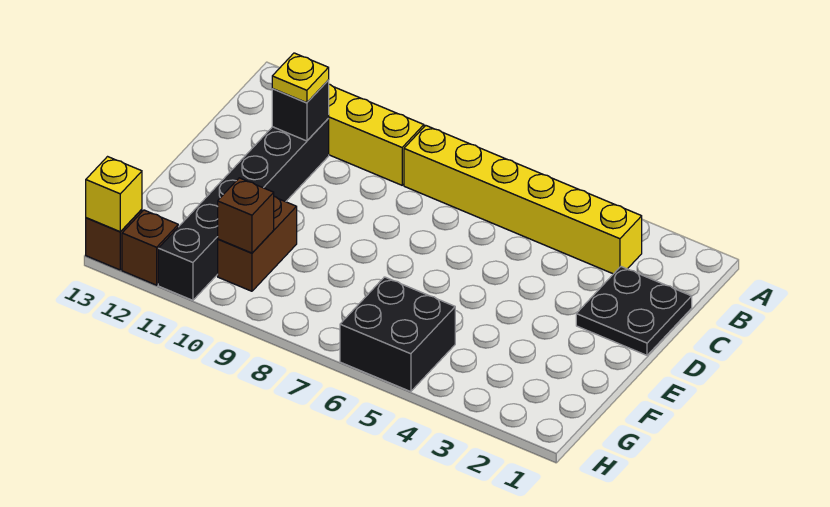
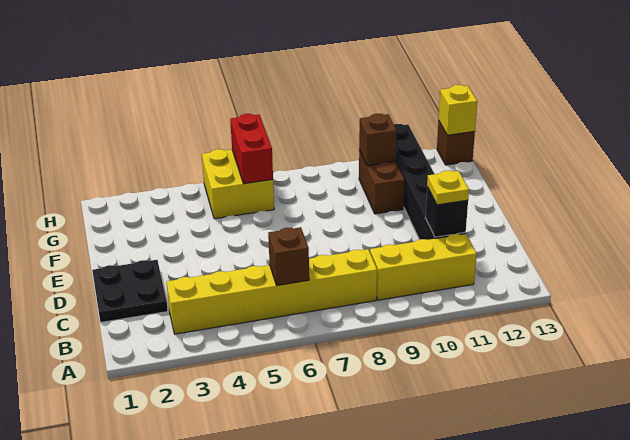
black brick G5:H6 level 1 -> yellow brick G5:H6 level 1
none -> red brick G6:H6 level 2
brown brick H12 level 1 -> brown brick B6 level 2

